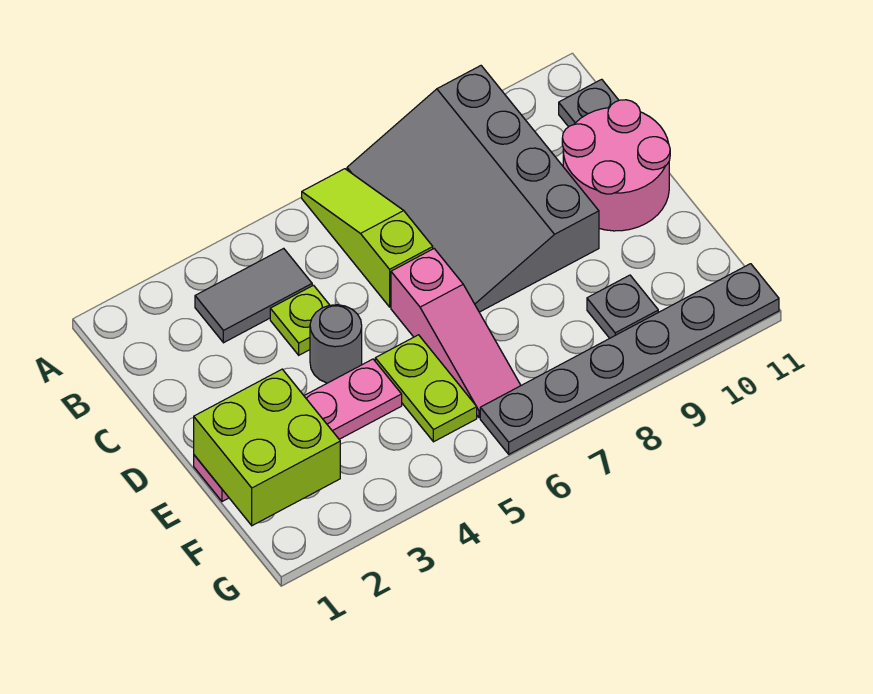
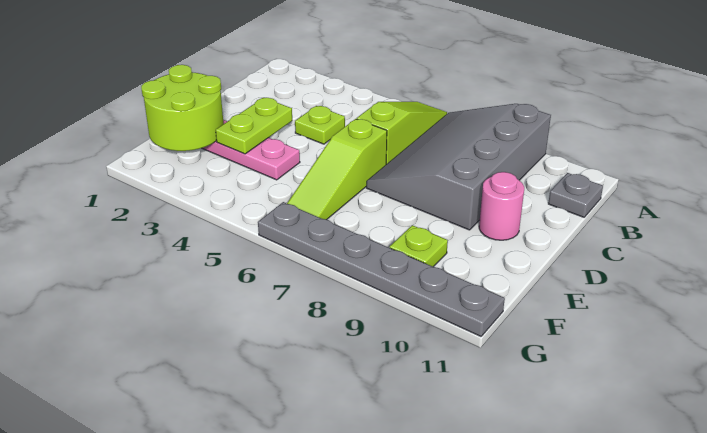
grey tile B3:B4 level 1 -> none
pink round brick C10:D11 level 1 -> pink round brick D10 level 1
grey round brick D4 level 1 -> none
pink slope D6:F6 level 1 top D -> lime slope D6:F6 level 1 top D
lime brick E1:F2 level 2 -> lime round brick E1:F2 level 2
lime plate E5:F5 level 1 -> lime plate D3:E3 level 2
grey plate F9 level 1 -> lime plate F9 level 1

